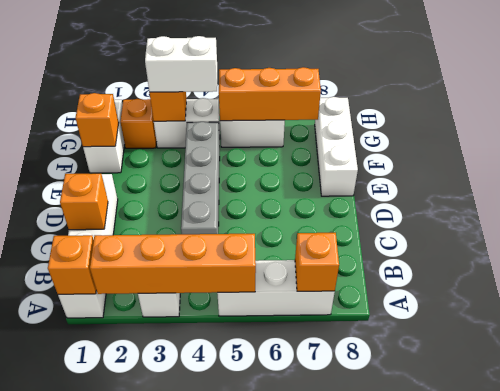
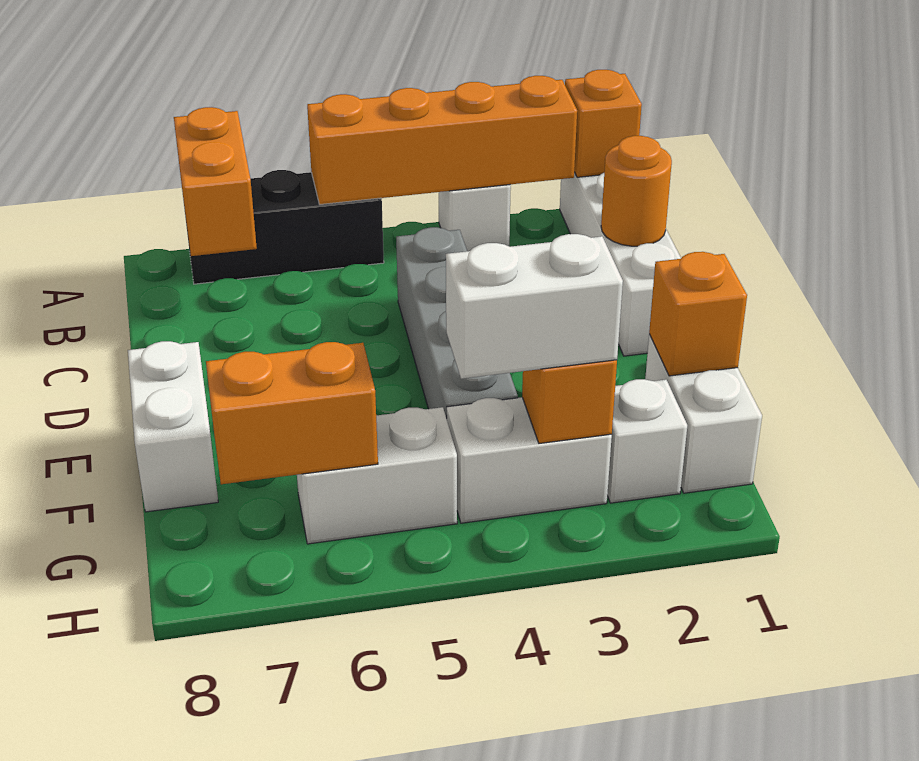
white brick A5:A7 level 1 -> black brick A5:A7 level 1
orange brick A7 level 2 -> orange brick A7:B7 level 2
orange brick C1 level 2 -> orange round brick C1 level 2
white brick E8:G8 level 1 -> white brick E8:F8 level 1
orange brick G2 level 1 -> white brick G2 level 1
orange brick G5:G7 level 2 -> orange brick G6:G7 level 2

